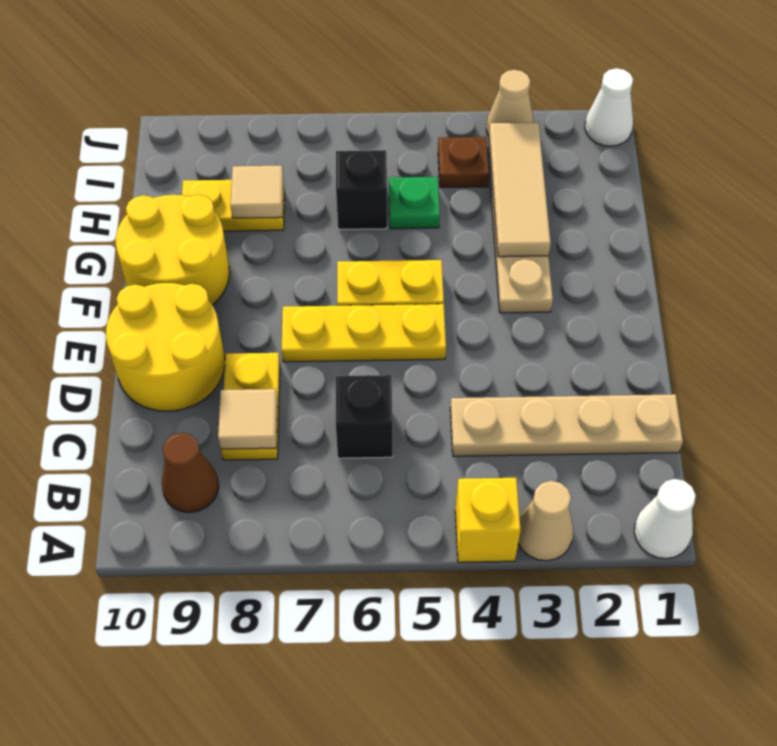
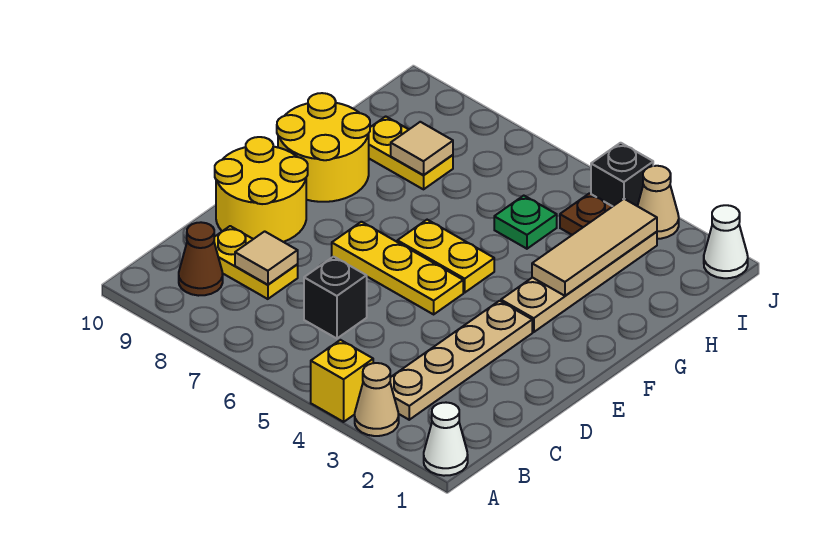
tan plate C1:C4 level 1 -> tan plate B3:E3 level 1
yellow plate C8:D8 level 1 -> yellow plate C8:C9 level 1
black brick H6 level 1 -> black brick J4 level 1

